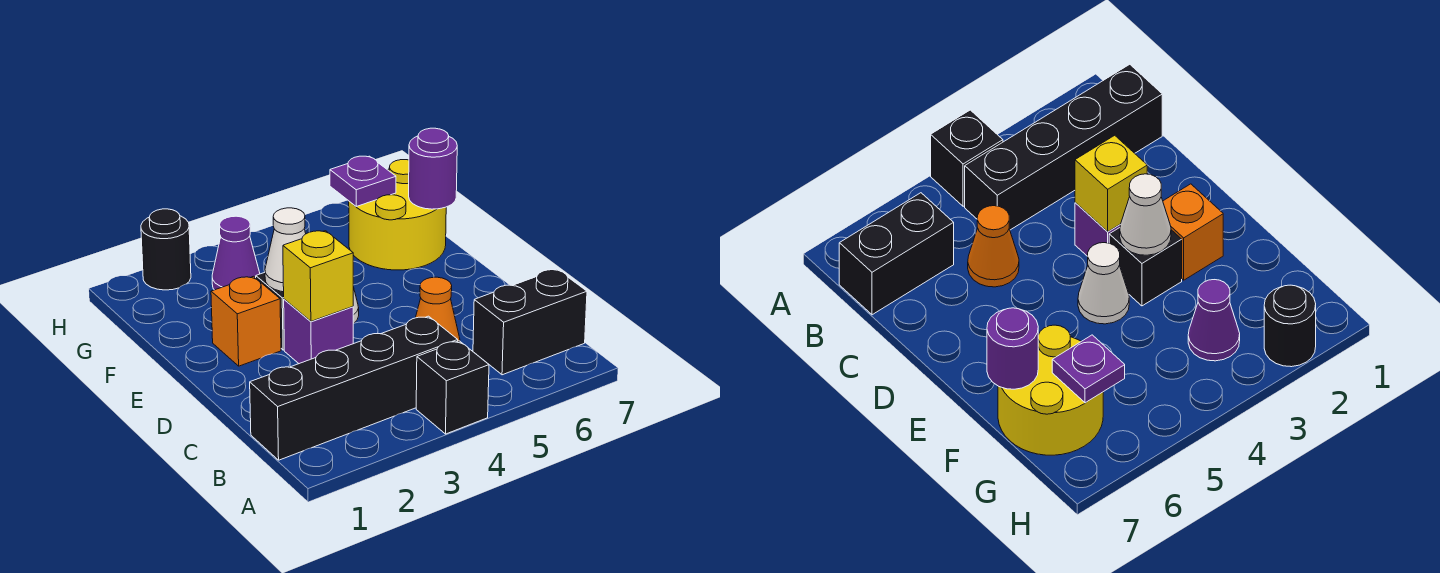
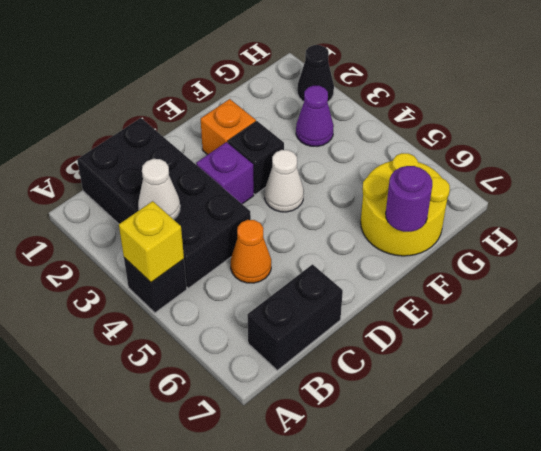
black brick B1:B4 level 1 -> black brick B1:C4 level 1
black brick B6:B7 level 1 -> black brick B7:C7 level 1
yellow brick D3 level 2 -> yellow brick A4 level 2
white cone E3 level 2 -> white cone B3 level 2
purple plate G6 level 2 -> none
black round brick H2 level 1 -> black cone H2 level 1

